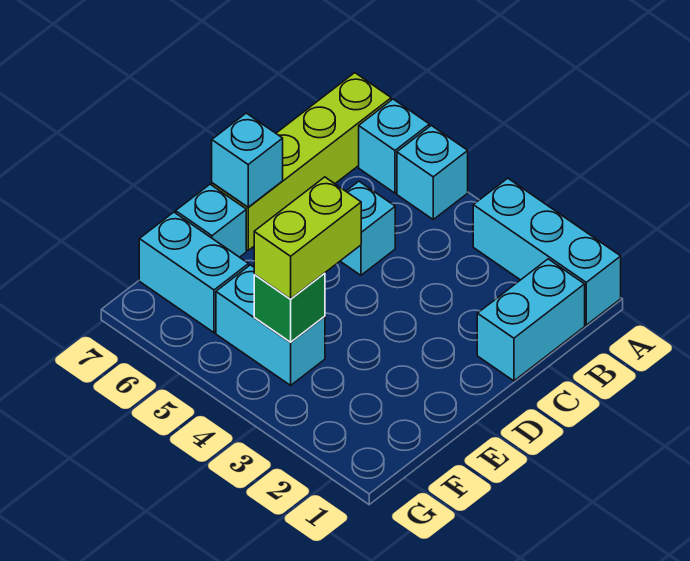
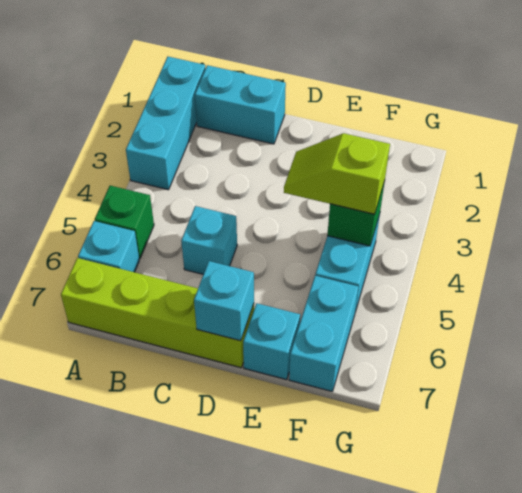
cyan brick A5 level 1 -> green brick A5 level 1
lime brick E4:F4 level 3 -> lime slope E4:F4 level 3 top F

